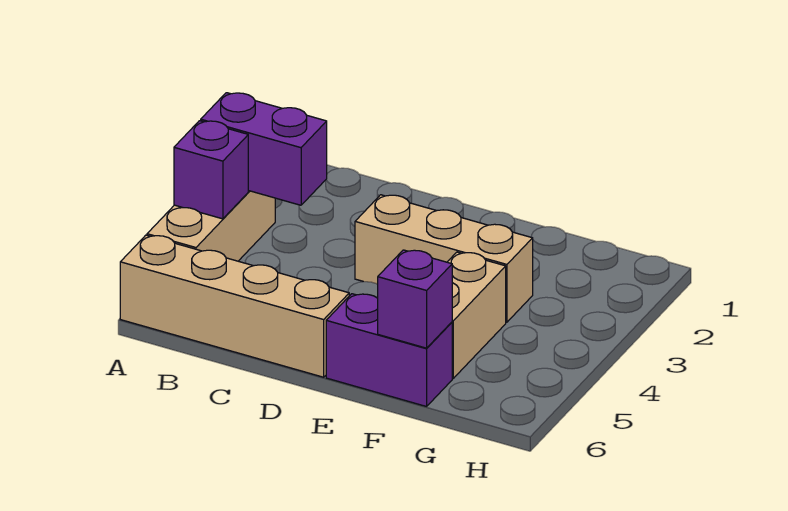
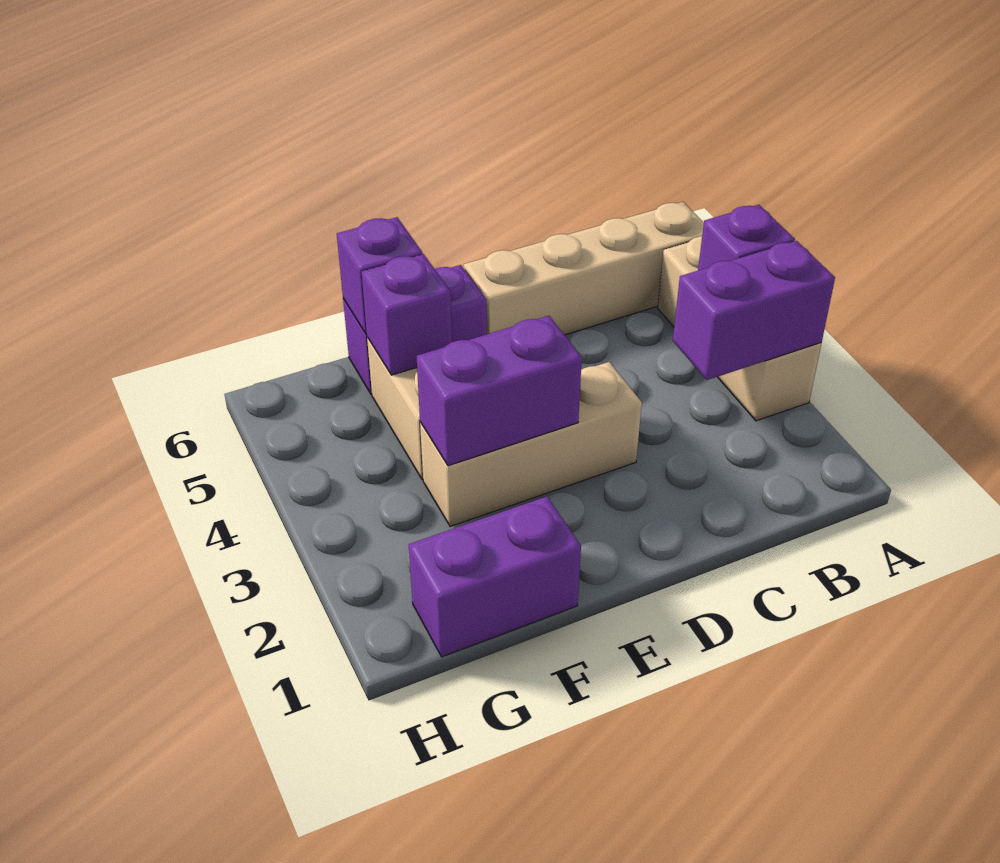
none -> purple brick E3:F3 level 2
none -> purple brick F1:G1 level 1
none -> purple brick F5 level 2

